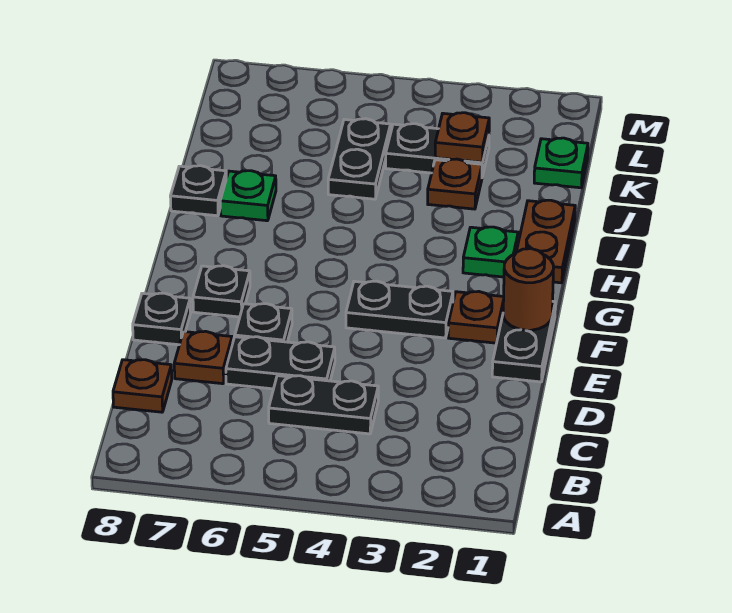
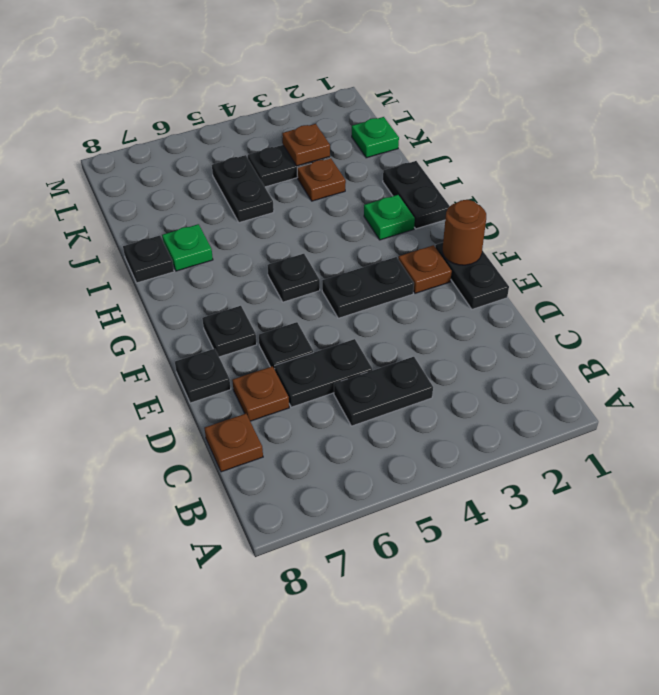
none -> black plate G5 level 1
brown plate H1:I1 level 1 -> black plate H1:I1 level 1

